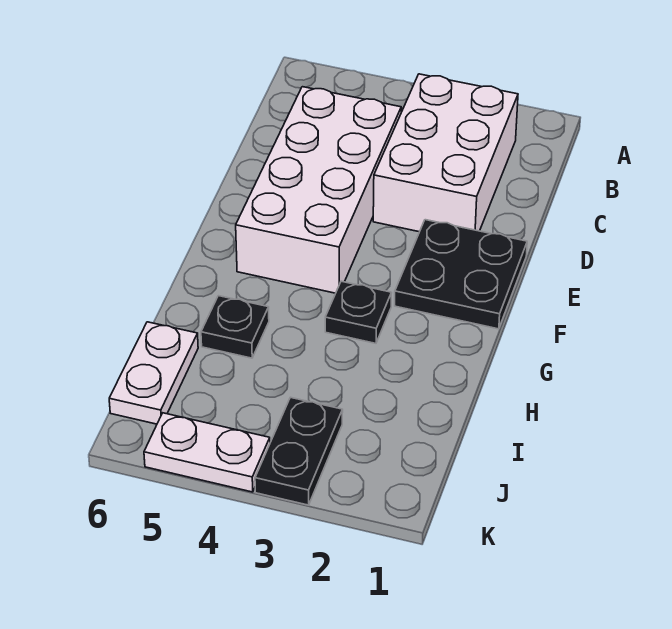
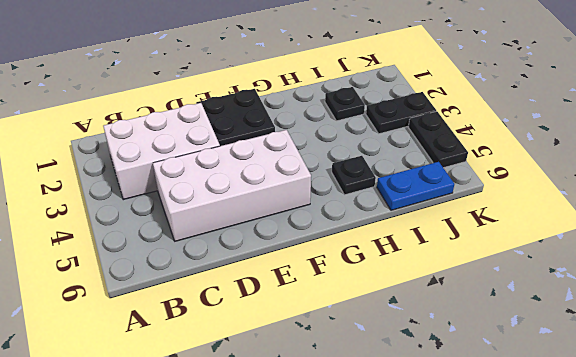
black plate G3 level 1 -> black plate I2 level 1
white plate I6:J6 level 1 -> blue plate I6:J6 level 1
white plate K4:K5 level 1 -> black plate K4:K5 level 1

